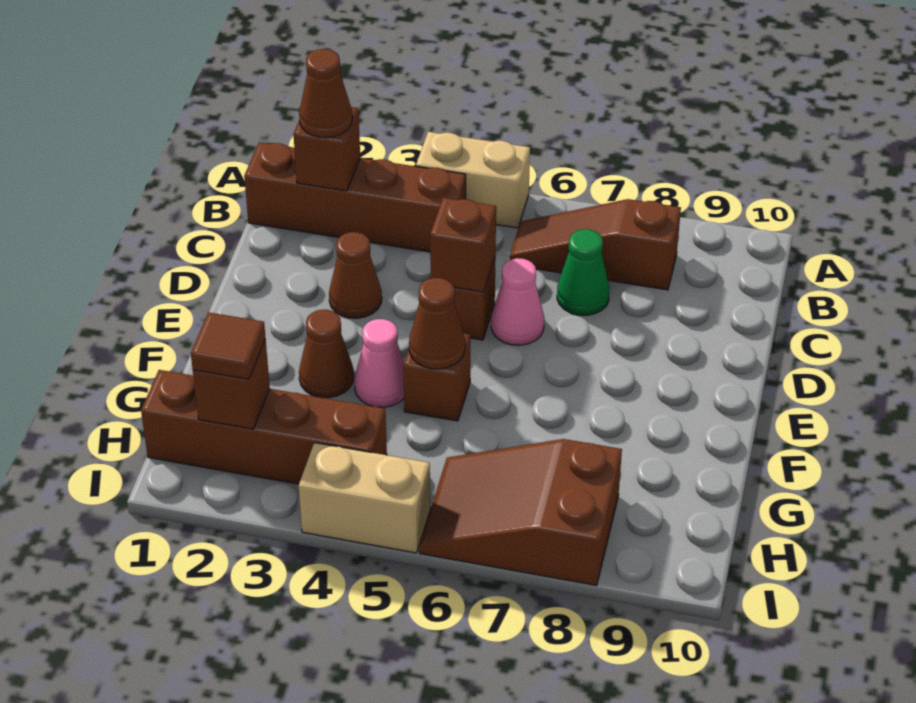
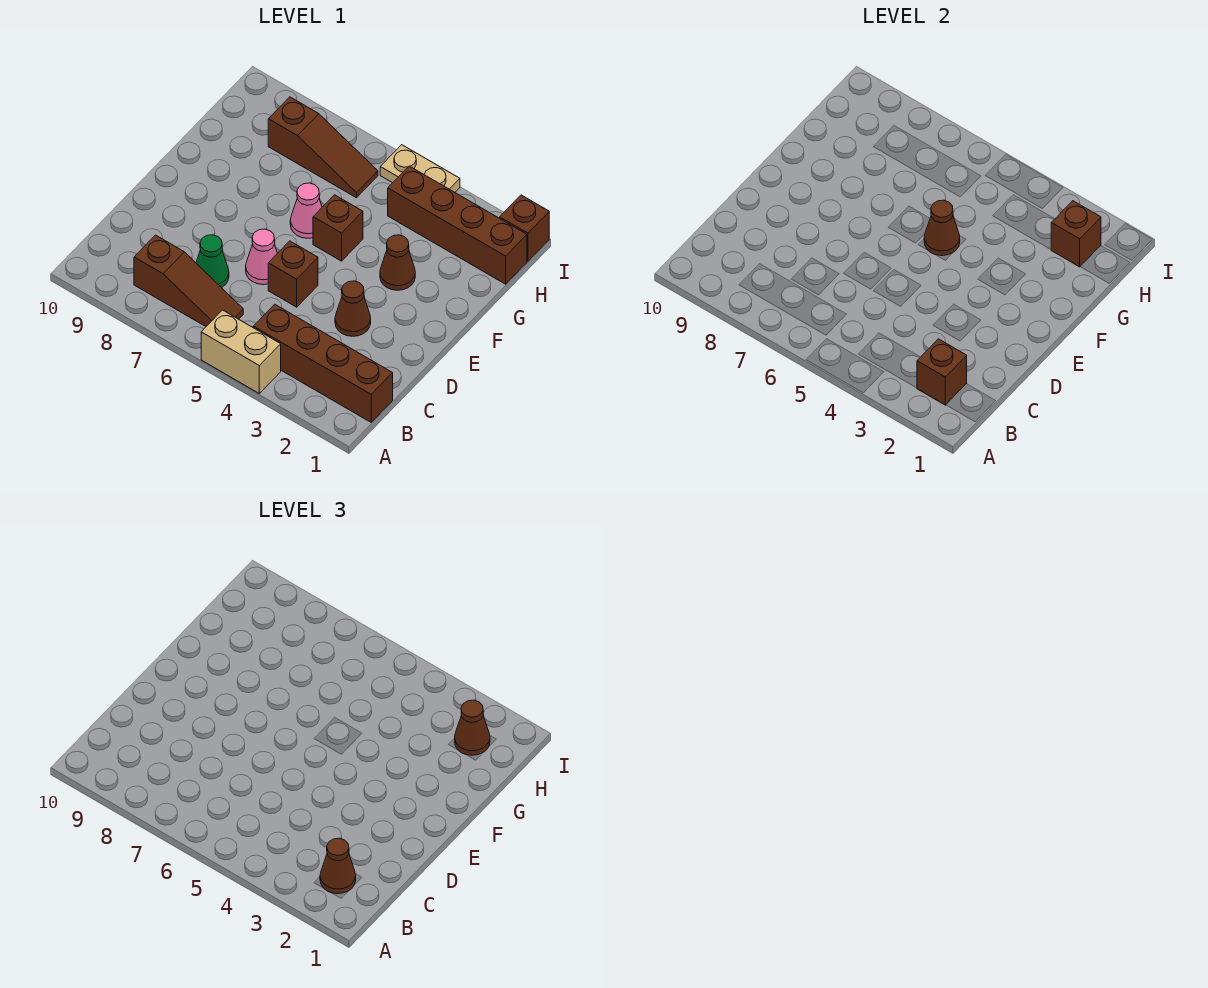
brown brick D5 level 2 -> brown brick I1 level 1
pink cone F4 level 1 -> pink cone F6 level 1
brown tile H2 level 3 -> brown cone H2 level 3
brown slope H6:I8 level 1 top 8 -> brown slope H6:H8 level 1 top 8
tan brick I4:I5 level 1 -> tan plate I4:I5 level 1

